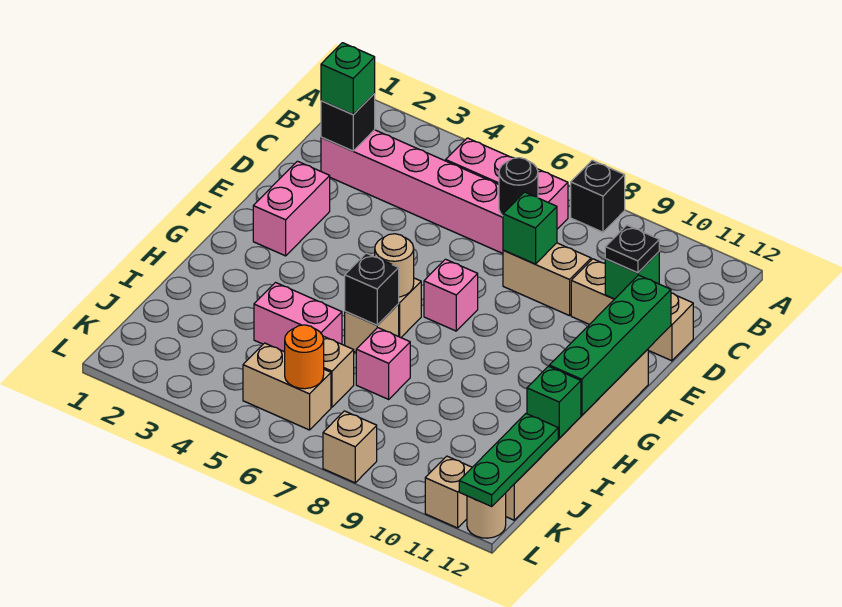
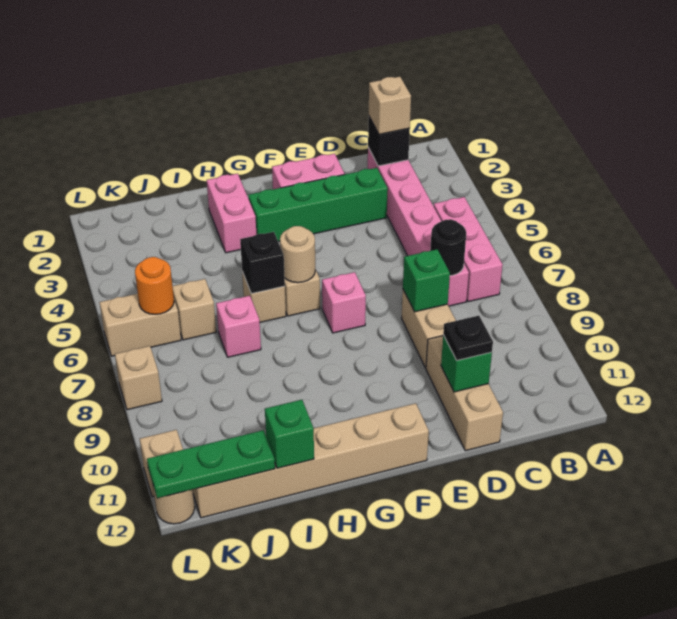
black brick A8 level 1 -> none
green brick C2 level 3 -> tan brick C2 level 3
green brick E12:H12 level 2 -> green brick D3:G3 level 1
pink brick I4:I5 level 1 -> pink brick H2:H3 level 1
tan brick K5:K6 level 1 -> tan brick K6:L6 level 1

